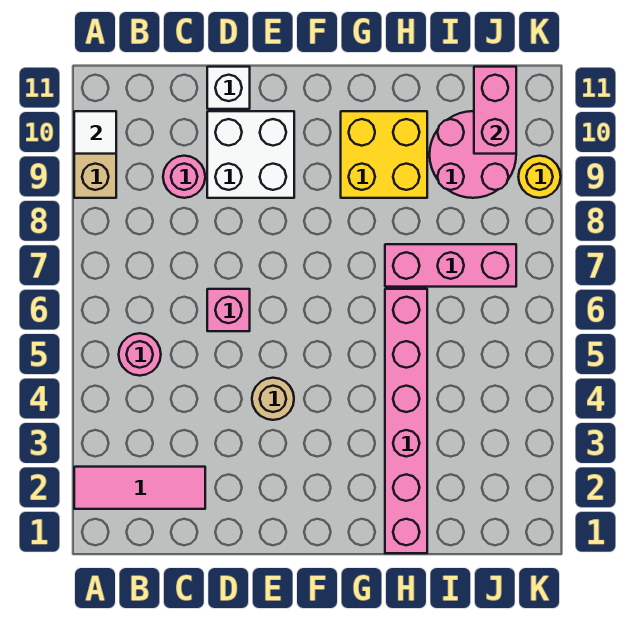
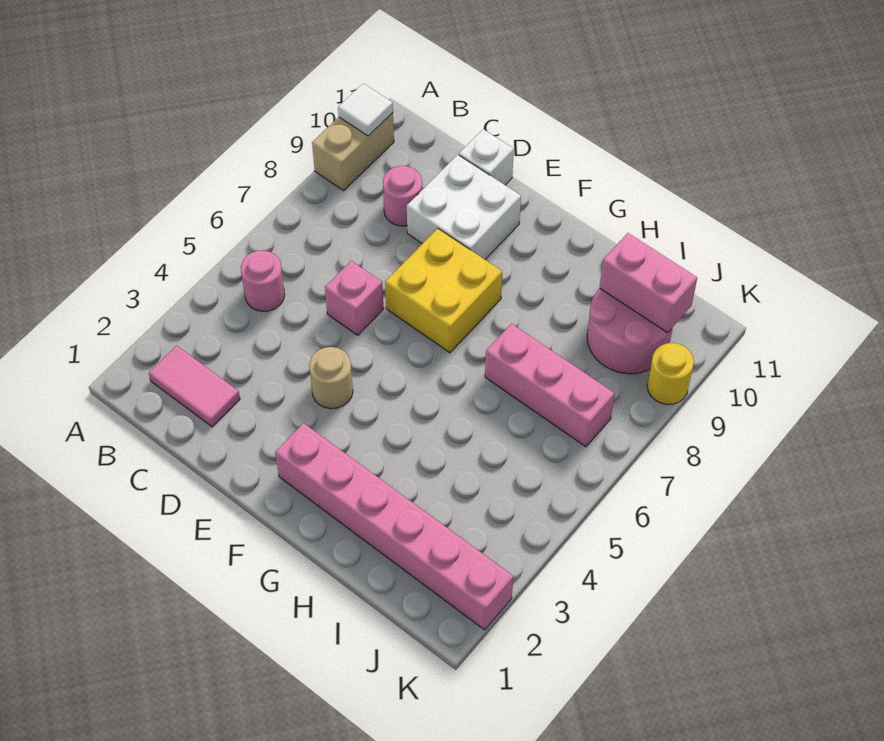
pink tile A2:C2 level 1 -> pink tile B2:C2 level 1
yellow brick G9:H10 level 1 -> yellow brick E7:F8 level 1
pink brick H1:H6 level 1 -> pink brick F2:K2 level 1
pink brick J10:J11 level 2 -> pink brick I10:J10 level 2

